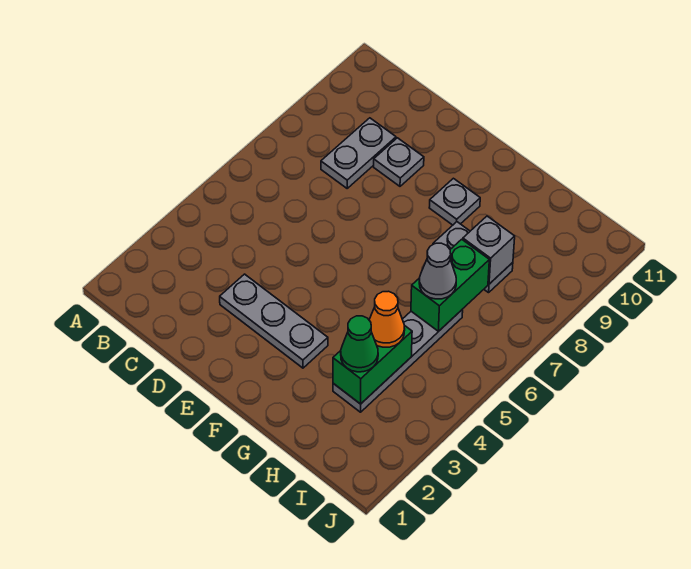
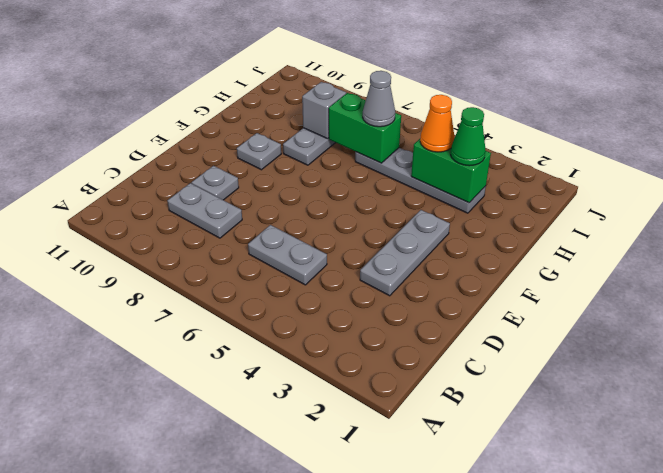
none -> grey plate C5:C6 level 1

